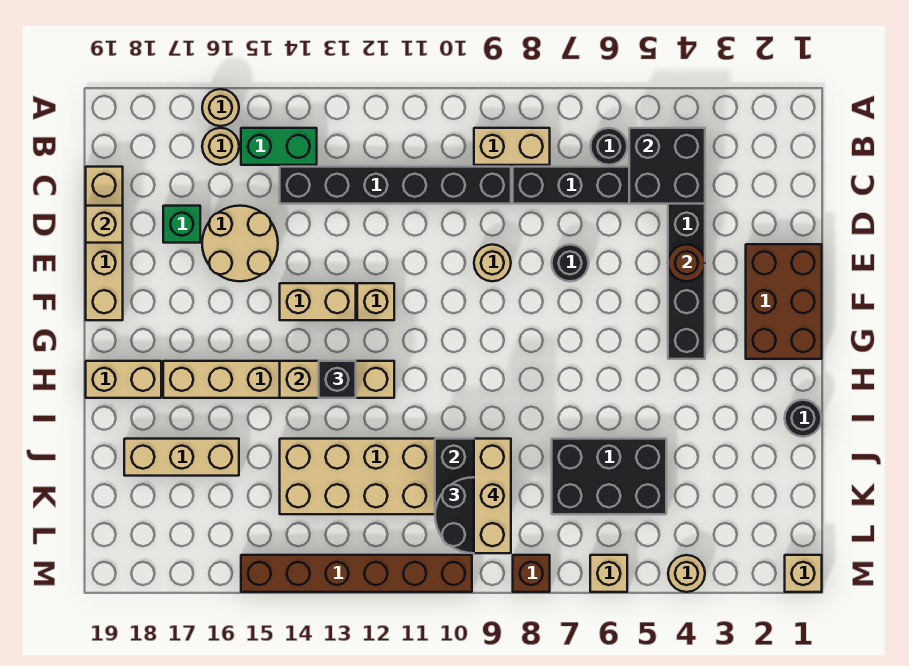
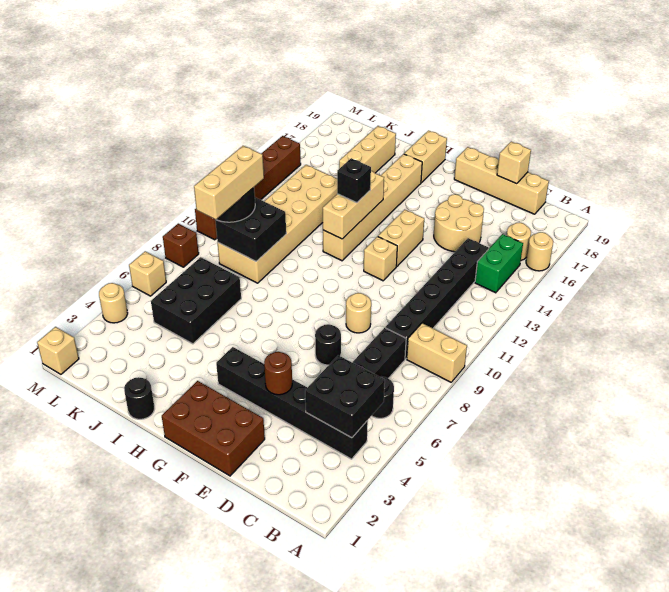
tan brick B8:B9 level 1 -> tan brick A9:B9 level 1
green brick D17 level 1 -> none
tan brick J9:L9 level 4 -> tan brick K8:K10 level 4

